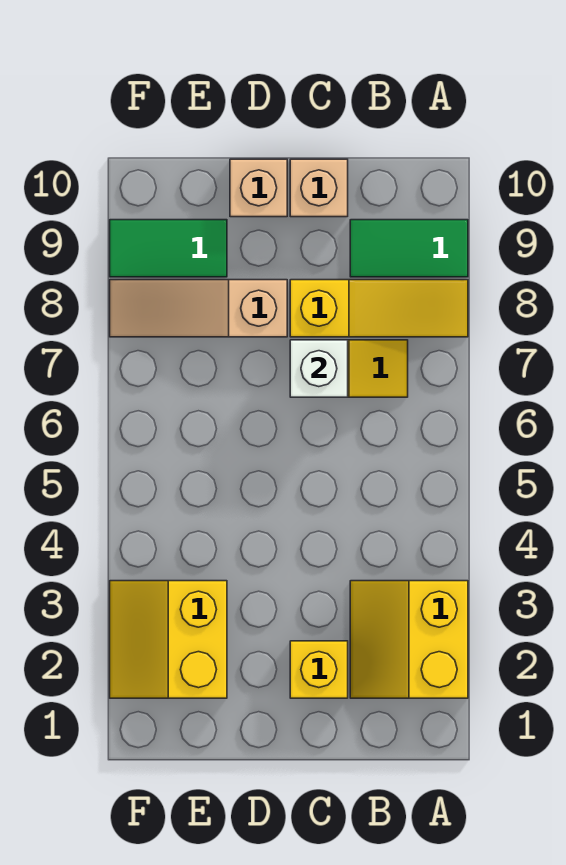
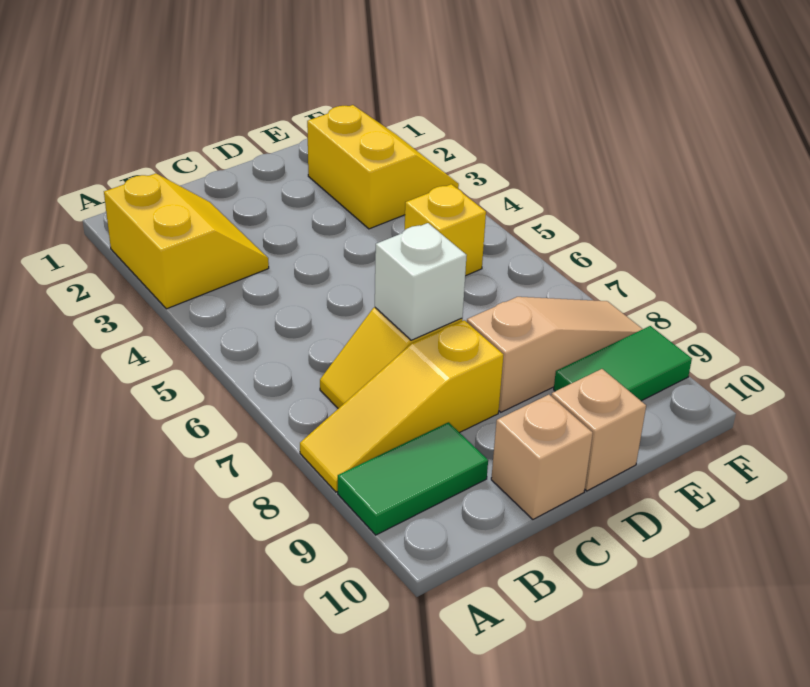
yellow brick C2 level 1 -> yellow brick E5 level 1

